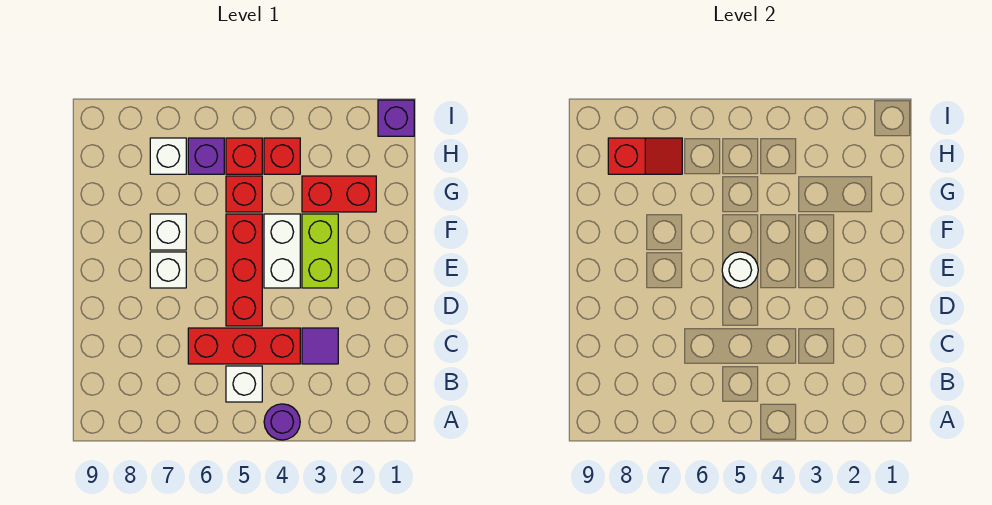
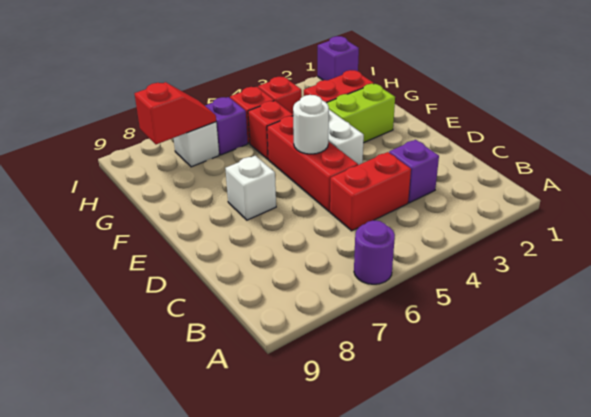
purple round brick A4 level 1 -> purple round brick A6 level 1
white brick B5 level 1 -> none
purple tile C3 level 1 -> purple brick C3 level 1
red brick C4:C6 level 1 -> red brick C4:C5 level 1
lime brick E3:F3 level 1 -> lime brick F2:F3 level 1
white brick F7 level 1 -> none

